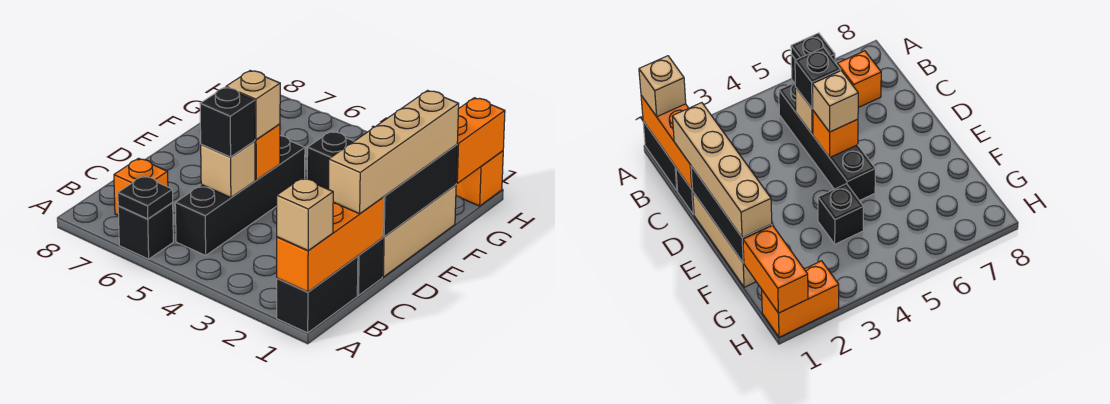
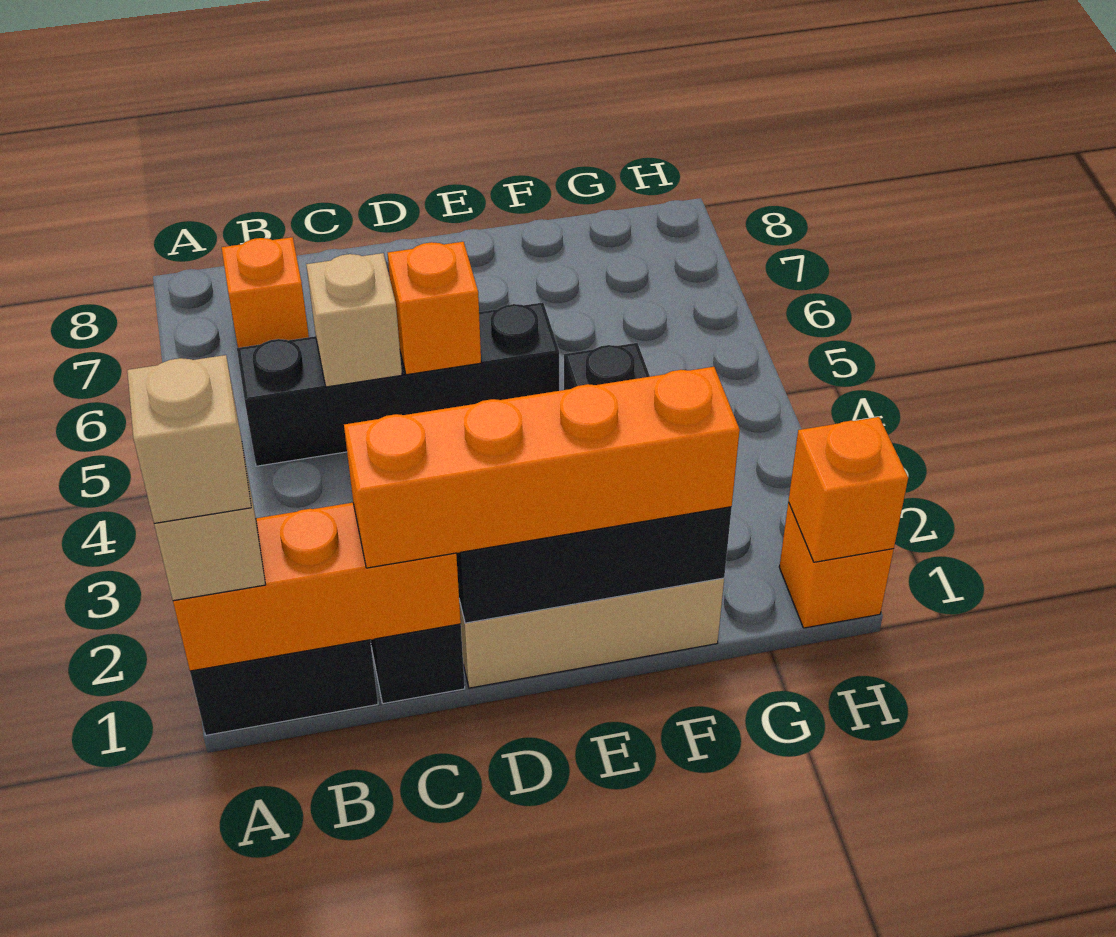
black brick A6 level 1 -> none
black plate A6 level 2 -> none
tan brick C1:F1 level 3 -> orange brick C1:F1 level 3
black brick C5 level 3 -> none
tan brick D5 level 3 -> tan brick A1 level 4
orange brick G1:H1 level 2 -> orange brick H1 level 2
orange brick H1:H2 level 1 -> orange brick H1 level 1

